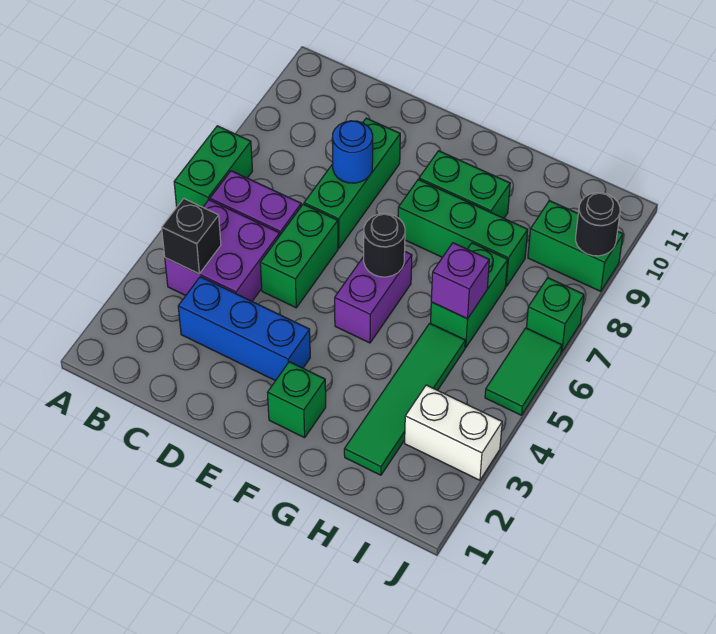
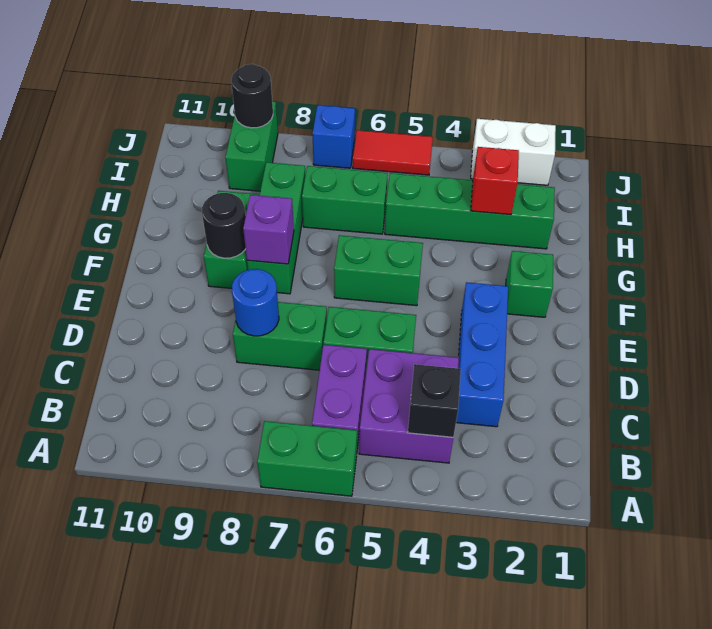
green brick D7:D9 level 1 -> green brick D7:D8 level 1
purple brick F5:F6 level 1 -> green brick F5:F6 level 1
black round brick F6 level 2 -> black round brick F9 level 2
green tile H2:H5 level 1 -> green brick H2:H5 level 1
none -> red brick H3 level 2
purple brick H6 level 2 -> purple brick F8 level 2
white brick I3:J3 level 1 -> white brick J2:J3 level 1
green tile J5:J6 level 1 -> red tile J5:J6 level 1
green brick J7 level 1 -> blue brick J7 level 1

